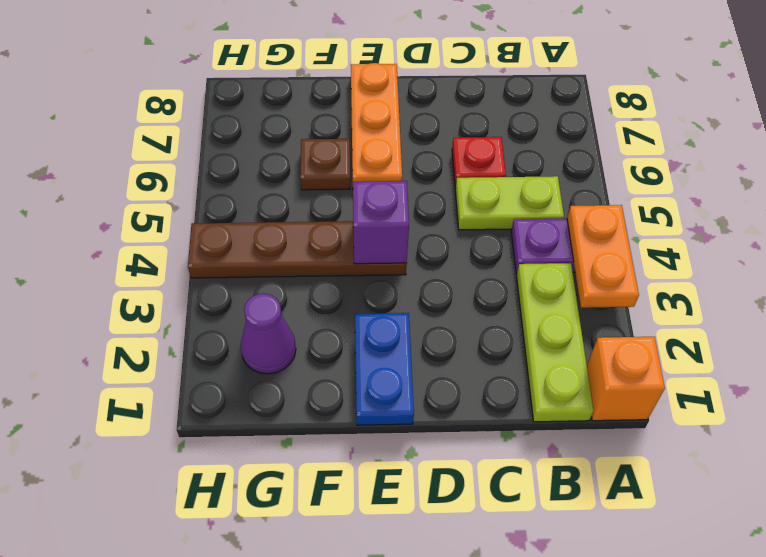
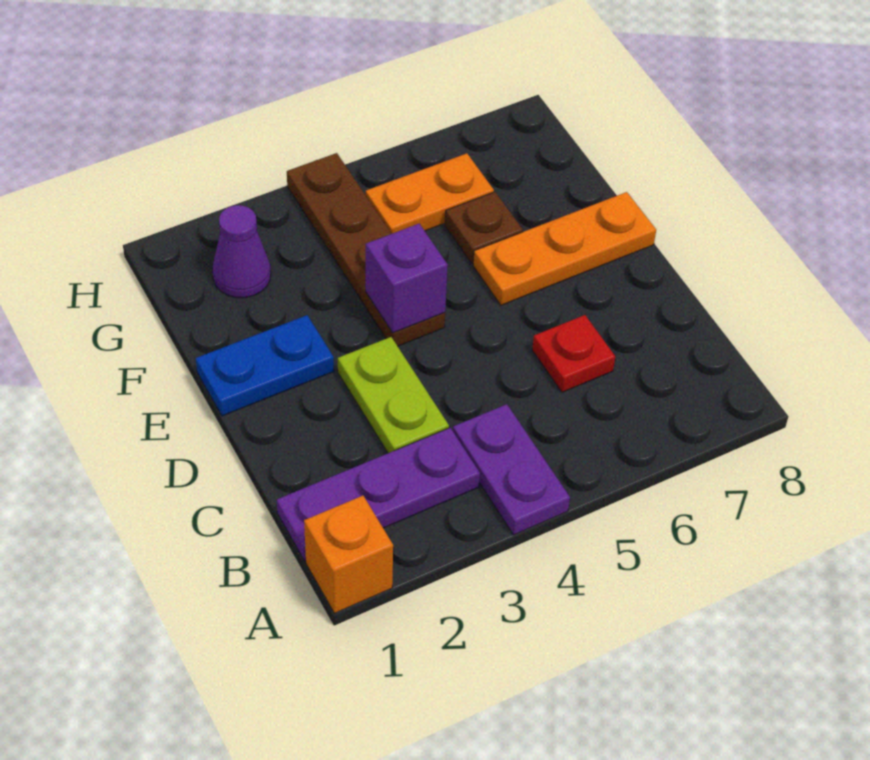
orange plate A3:A4 level 2 -> orange plate G5:G6 level 1
lime plate B1:B3 level 1 -> purple plate B1:B3 level 1
lime plate B5:C5 level 1 -> lime plate C3:D3 level 1

